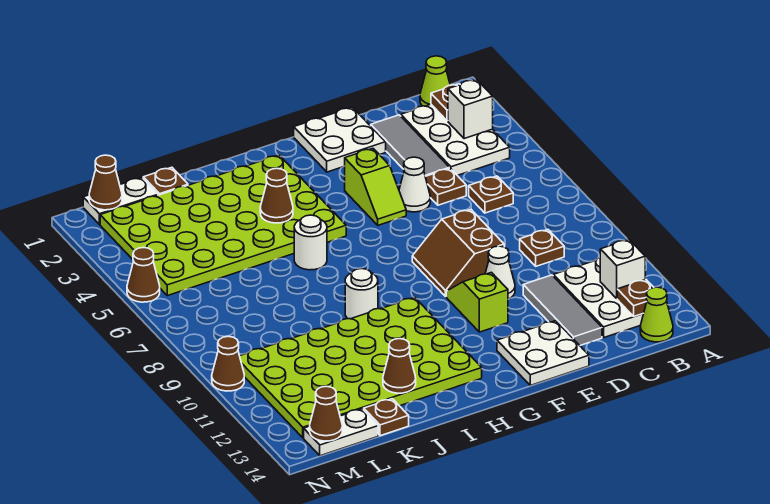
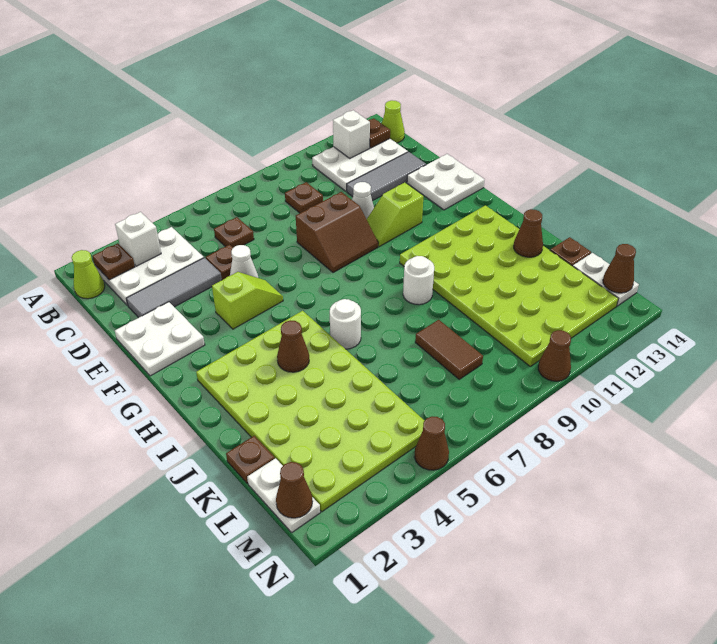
none -> brown tile K8:L8 level 1

